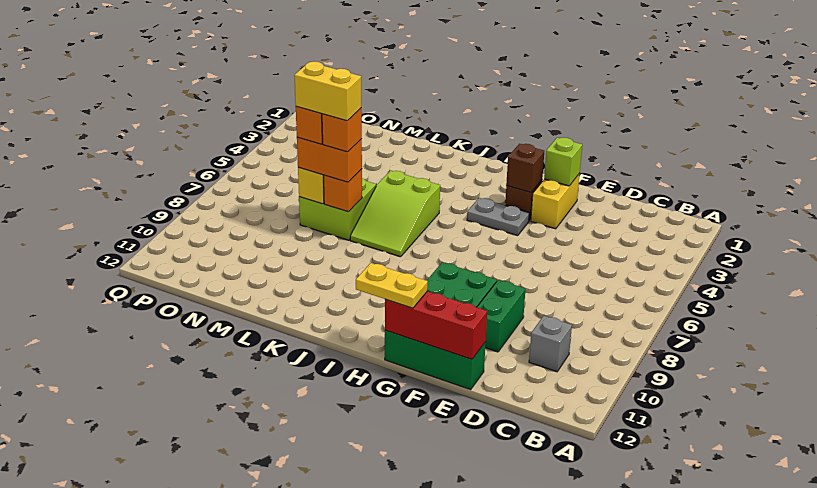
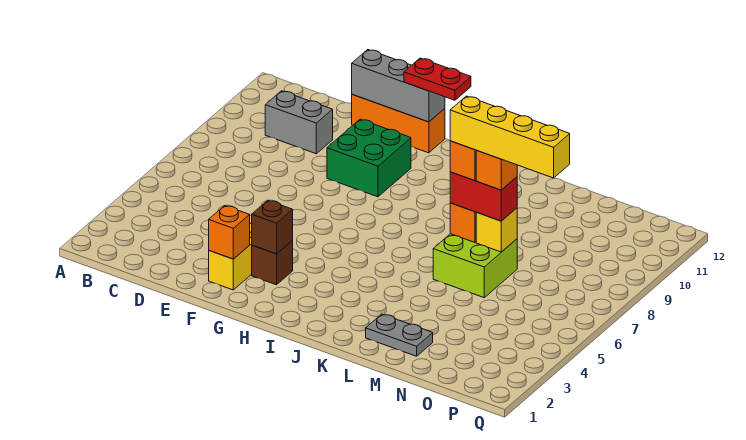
grey brick C10 level 1 -> grey brick C10:D10 level 1
green brick E9:E10 level 1 -> none
green brick E12:G12 level 1 -> orange brick E12:G12 level 1
red brick E12:G12 level 2 -> grey brick E12:G12 level 2
lime brick F2 level 2 -> orange brick F2 level 2
grey plate G4:H4 level 1 -> grey plate L2:M2 level 1
yellow plate G12:H12 level 3 -> red plate G12:H12 level 3
lime slope J5:K7 level 1 top 5 -> none
orange brick L7:M7 level 3 -> red brick L7:M7 level 3
yellow brick L7:M7 level 5 -> yellow brick L7:O7 level 5

